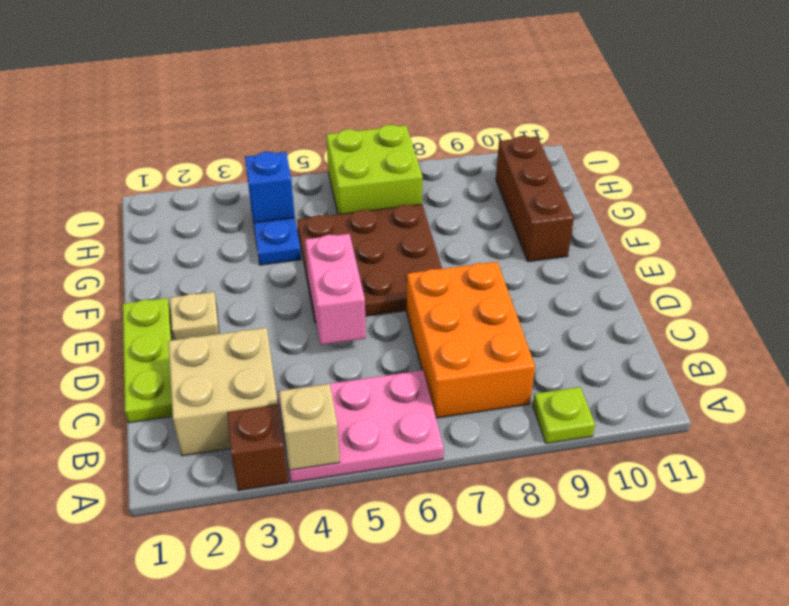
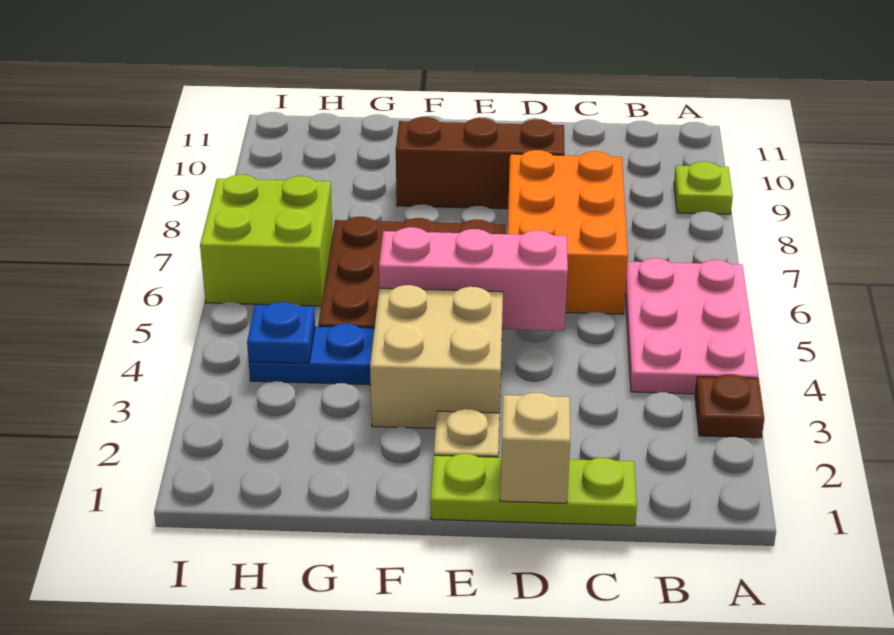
brown brick A3 level 1 -> brown plate A3 level 1
tan brick A4 level 2 -> tan brick D1 level 2
tan brick B2:C3 level 1 -> tan brick E3:F4 level 1
orange brick B7:D8 level 1 -> orange brick C6:D8 level 1
pink brick D5:E5 level 2 -> pink brick D5:F5 level 2
brown brick F10:H10 level 1 -> brown brick D9:F9 level 1
blue brick H4 level 2 -> blue plate H4 level 2

